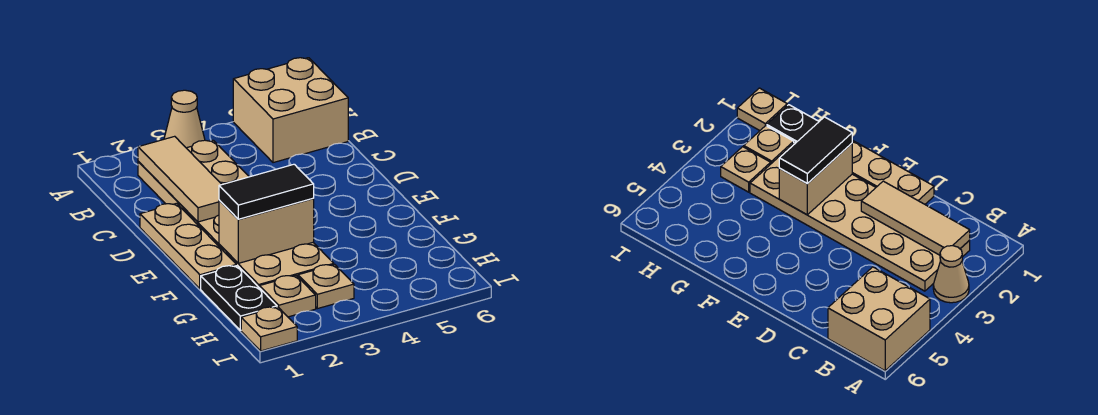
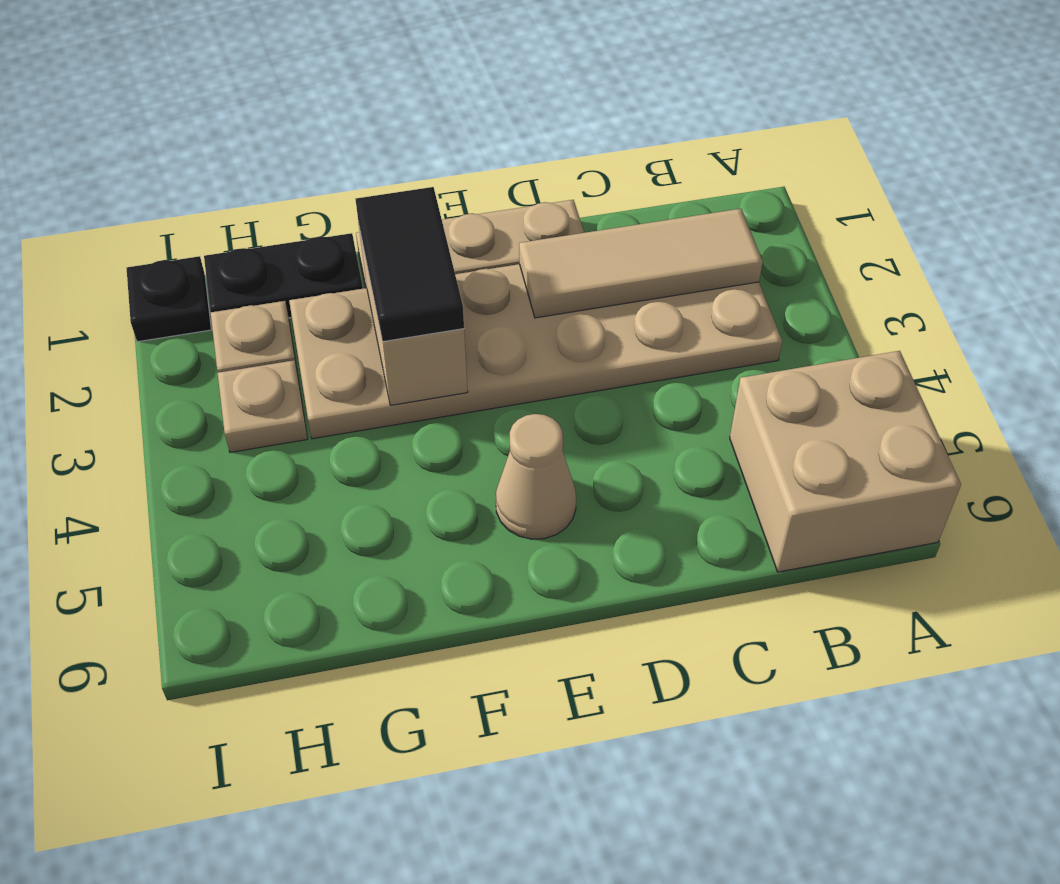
tan cone A3 level 1 -> tan cone E5 level 1
tan plate I1 level 1 -> black plate I1 level 1

